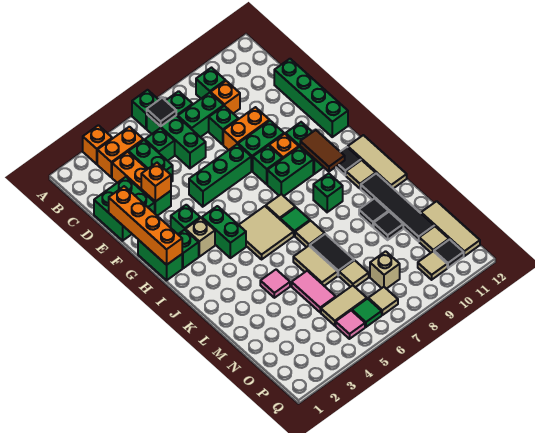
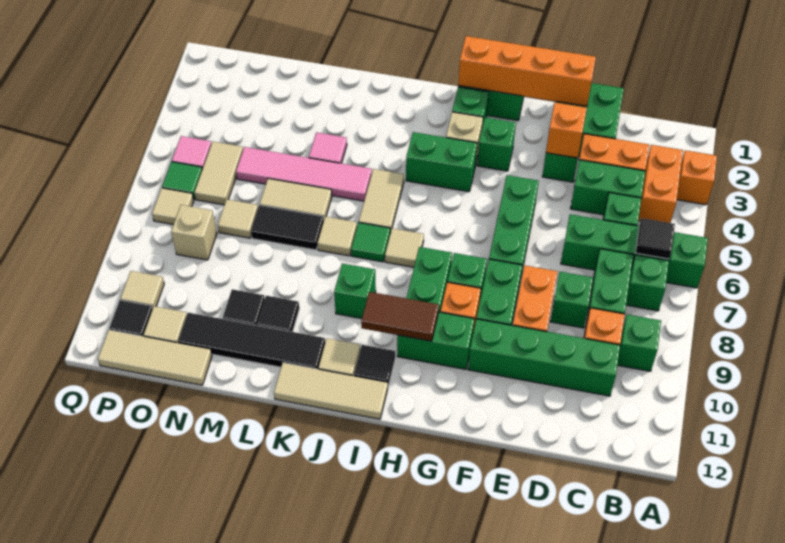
green brick D12:G12 level 1 -> green brick C10:F10 level 1
tan tile I5:J6 level 1 -> tan tile J5:J6 level 1
pink tile M5:N5 level 1 -> pink tile K5:N5 level 1

